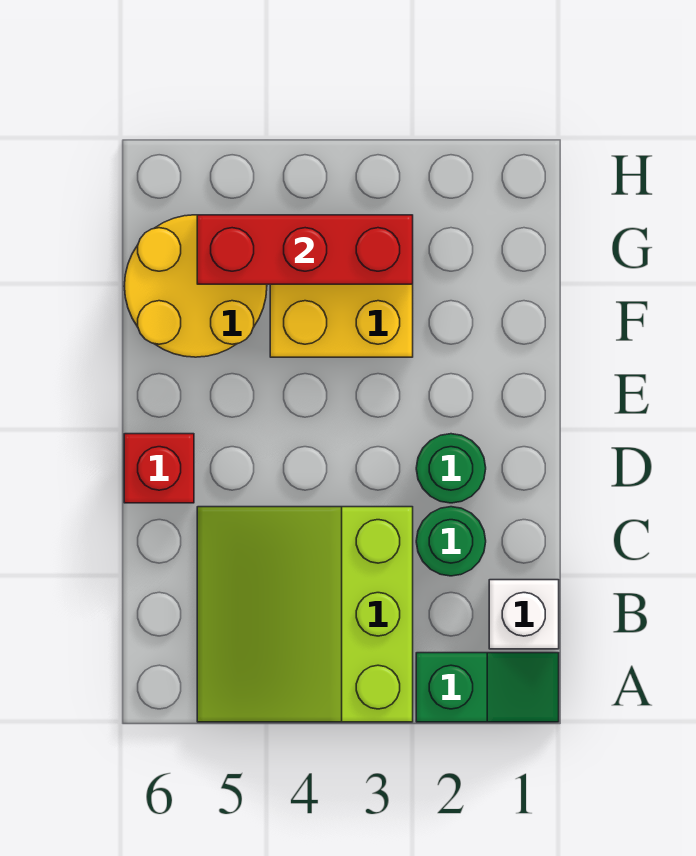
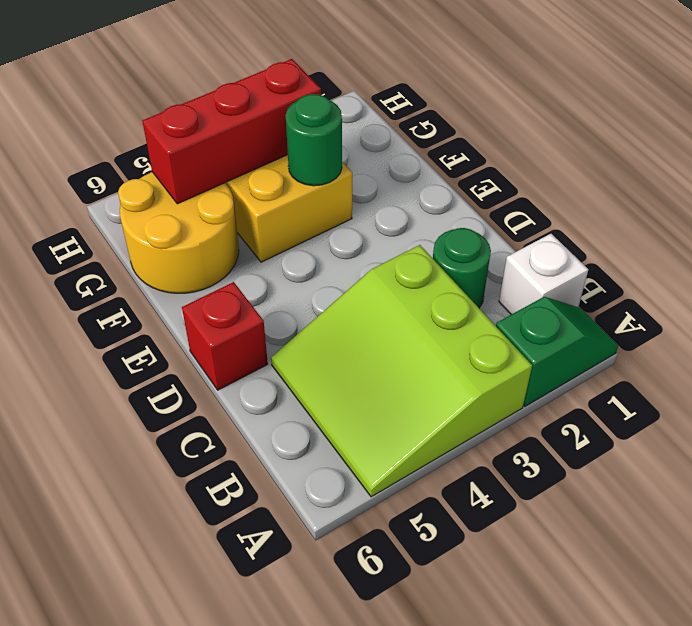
green round brick D2 level 1 -> green round brick F3 level 2

